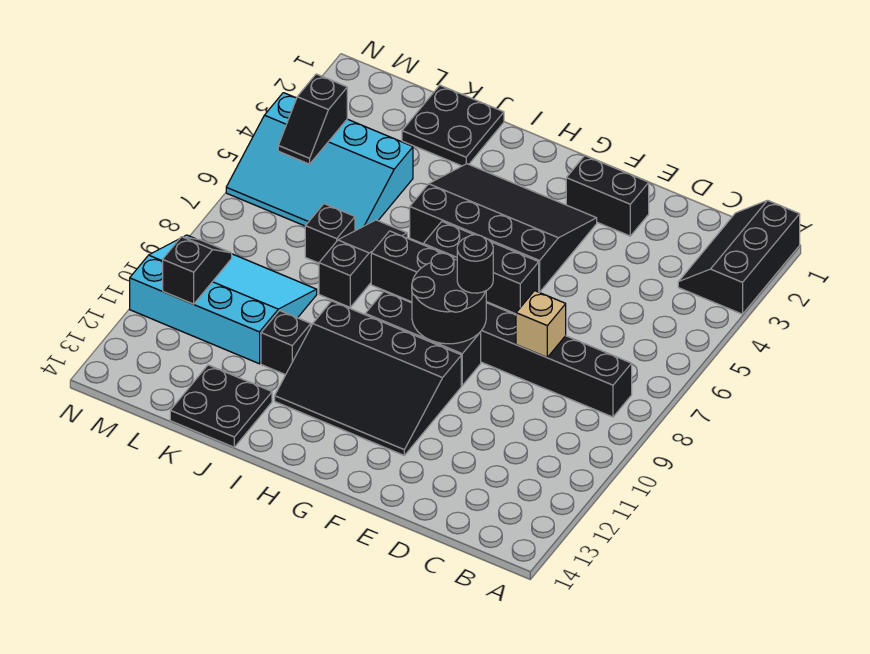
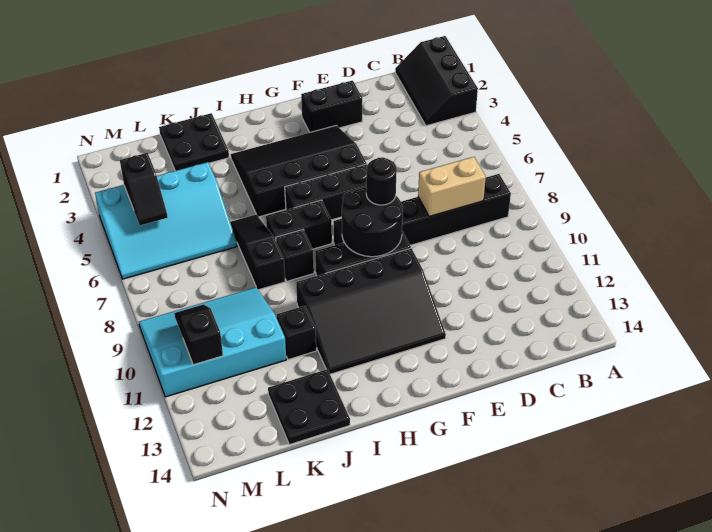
tan brick D8 level 2 -> tan brick C8:D8 level 2
black brick K7 level 1 -> black brick I8 level 1

